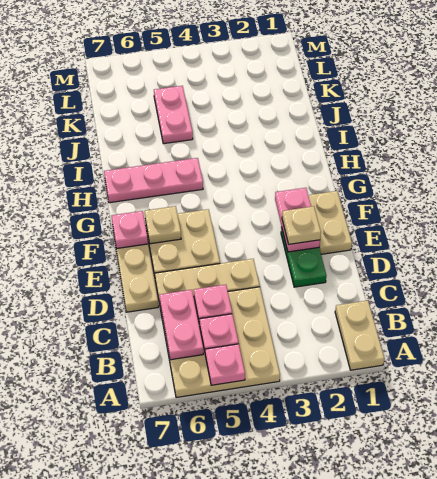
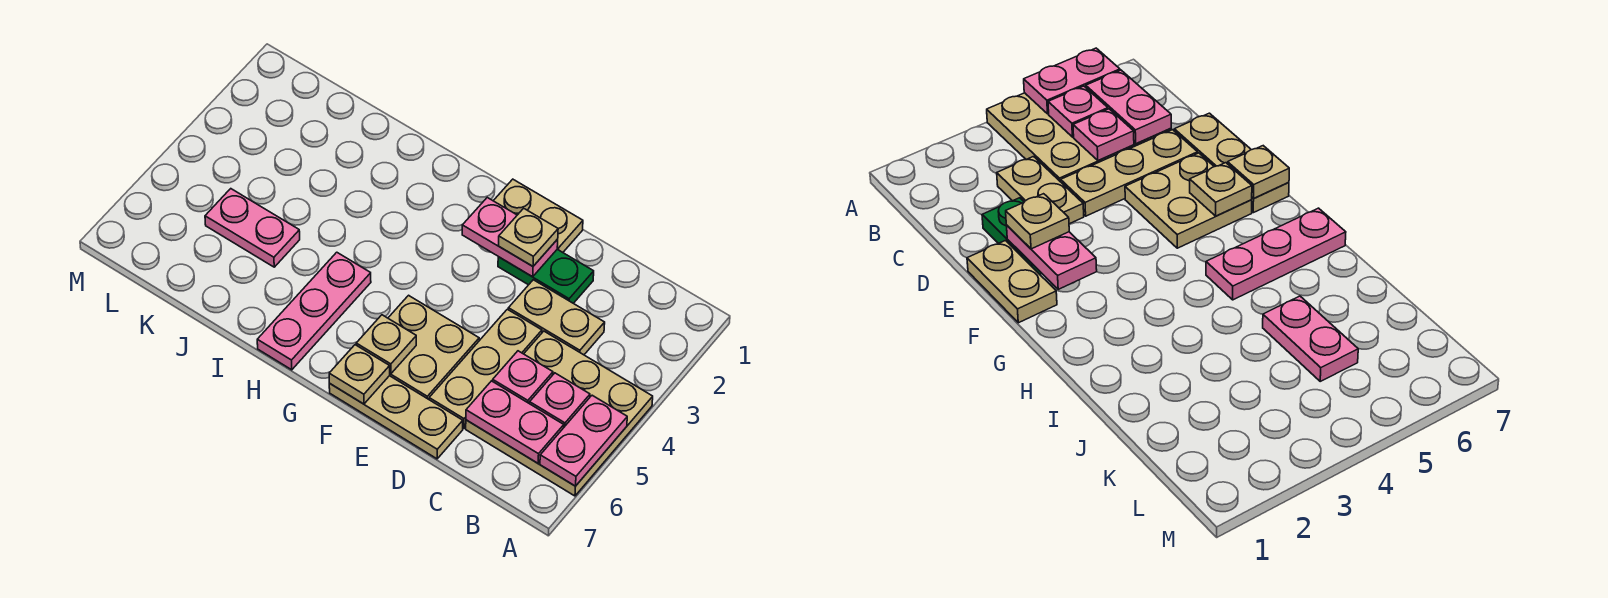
tan plate A1:B1 level 1 -> tan plate C3:D3 level 1
pink plate A5 level 2 -> pink plate A5:A6 level 2
pink plate F7 level 2 -> tan plate F7 level 2

